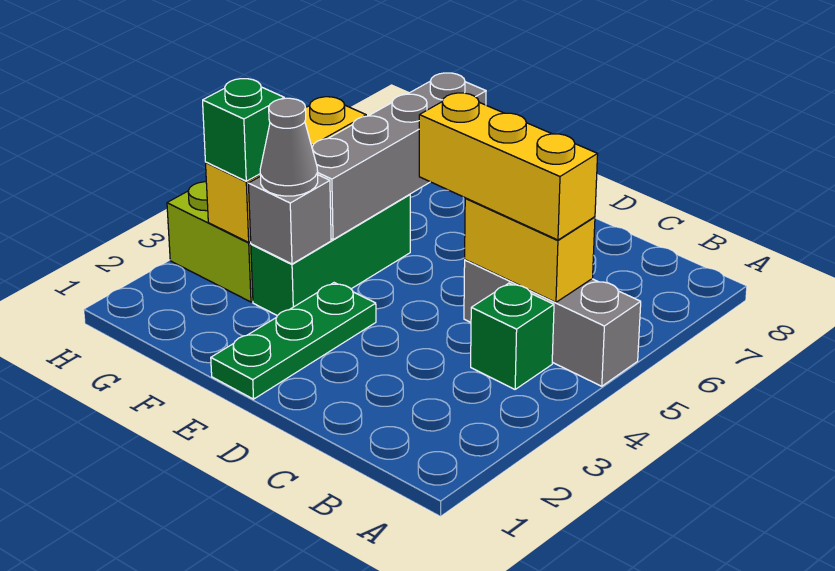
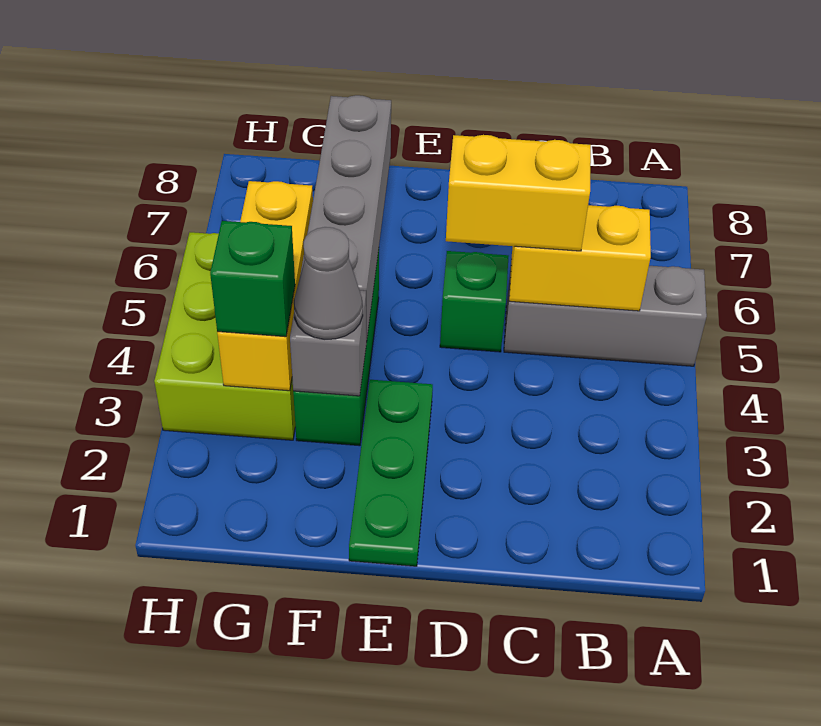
green brick B4 level 1 -> green brick D5 level 1
yellow brick B5:D5 level 3 -> yellow brick C5:D5 level 3

